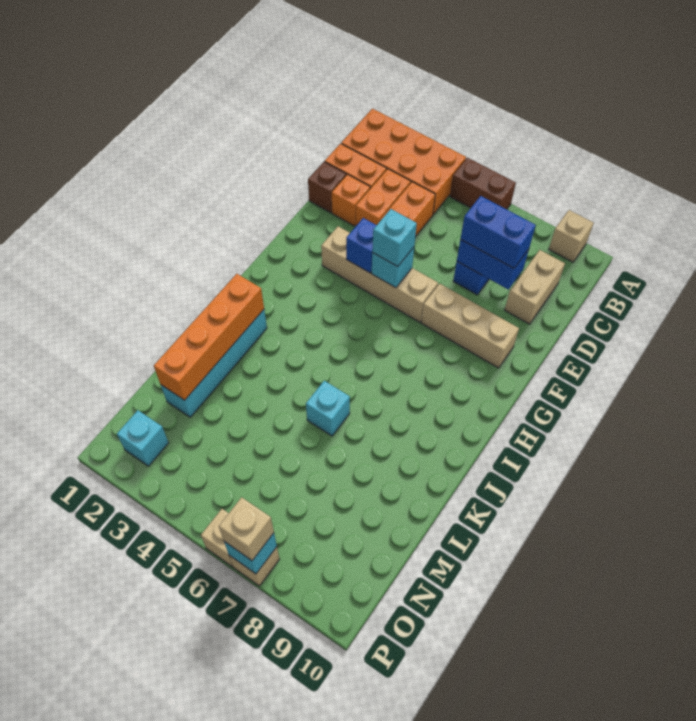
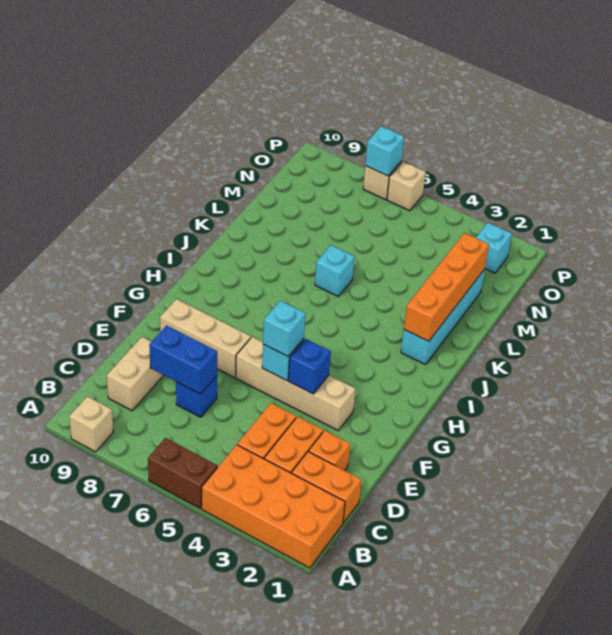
brown brick D1 level 1 -> none
blue brick D7:D8 level 3 -> none
tan brick P7 level 3 -> none

